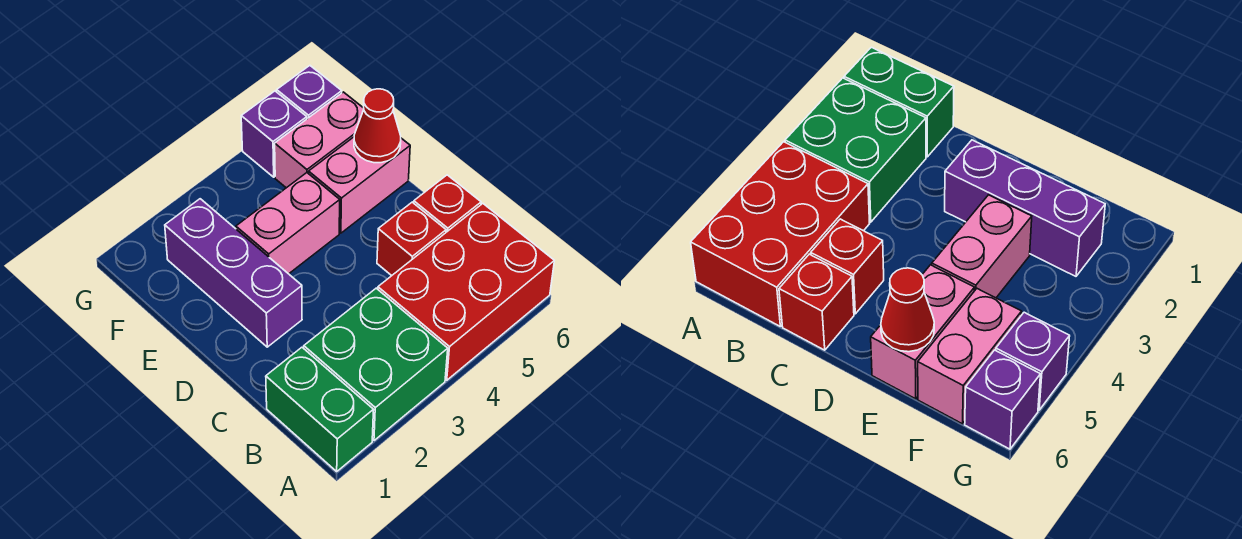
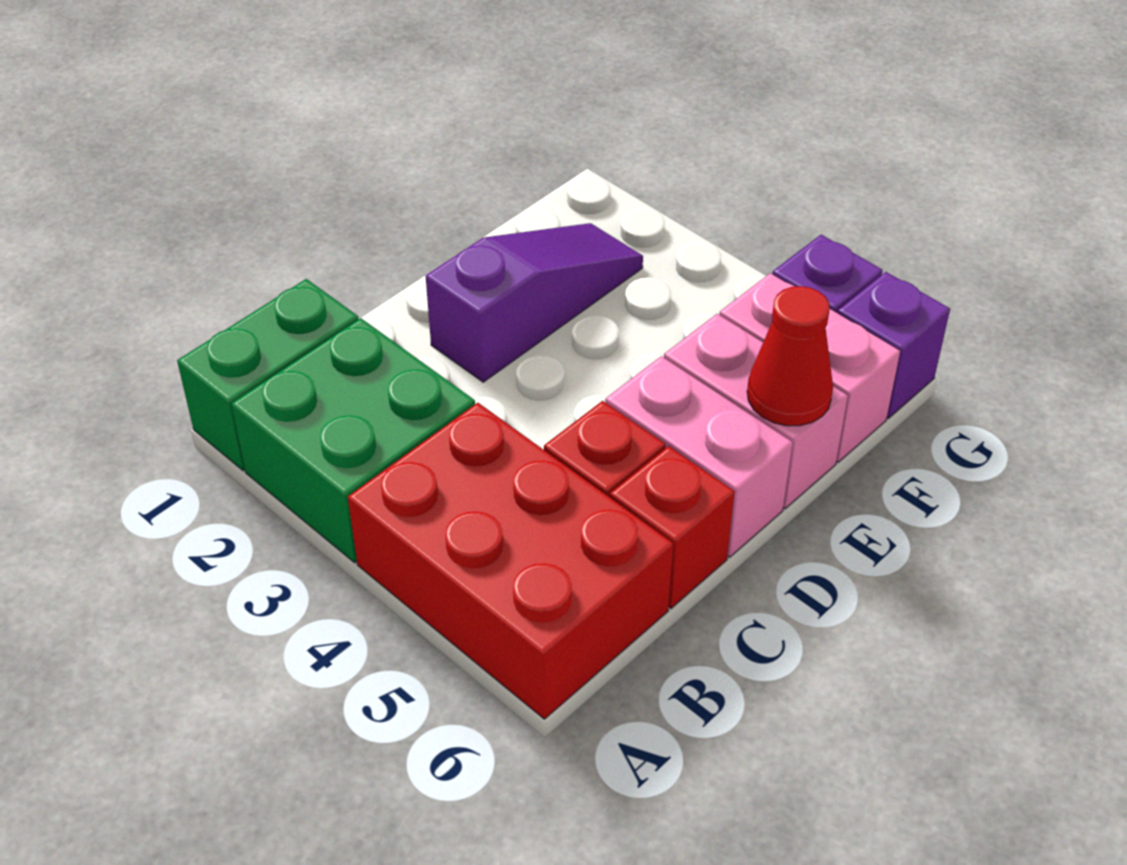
purple brick D2:F2 level 1 -> purple slope D2:F2 level 1 top D
pink brick E3:E4 level 1 -> pink brick D5:D6 level 1

